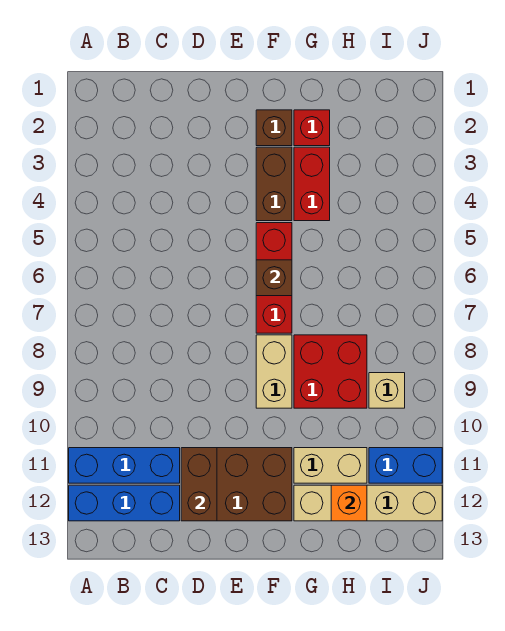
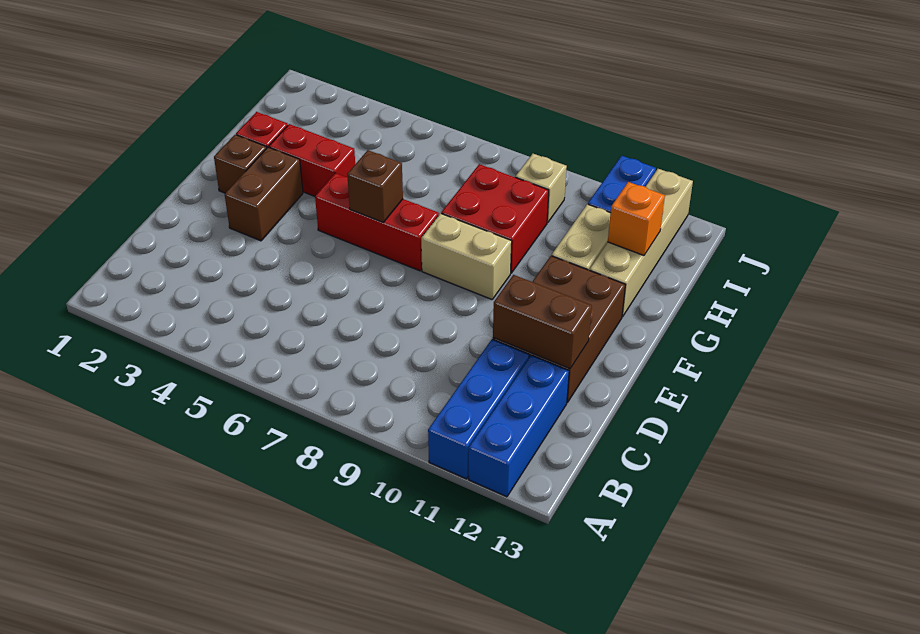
brown brick F3:F4 level 1 -> brown brick E3:F3 level 1

